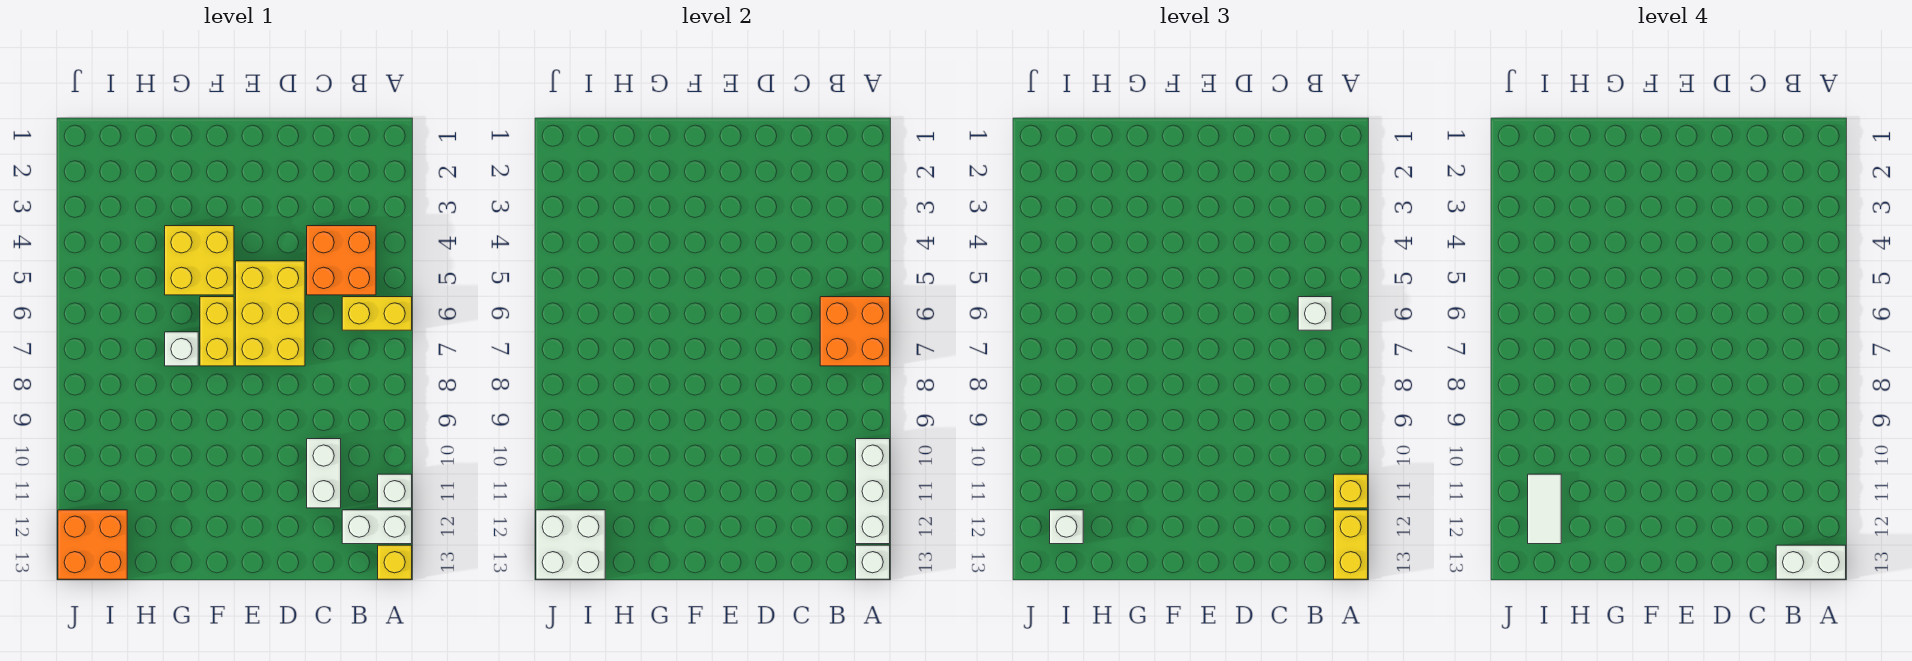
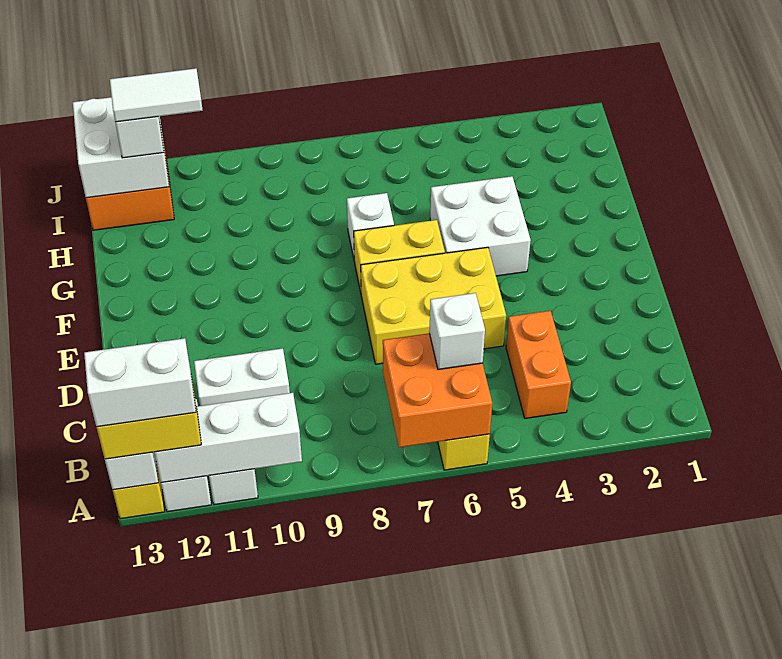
yellow brick A11 level 3 -> none
white brick A13:B13 level 4 -> white brick A12:A13 level 4
orange brick B4:C5 level 1 -> orange brick B4:C4 level 1
yellow brick F4:G5 level 1 -> white brick F4:G5 level 1

